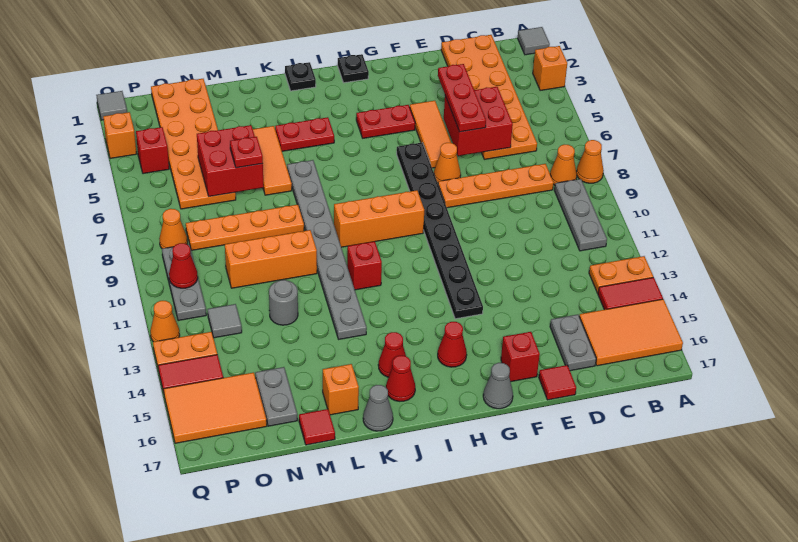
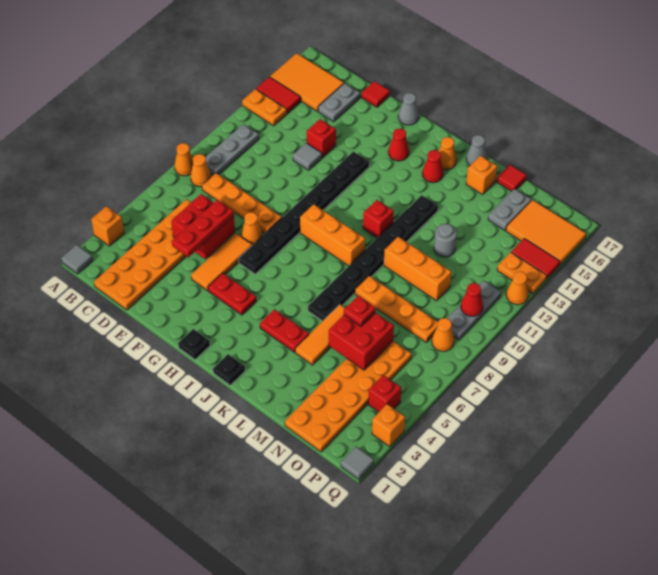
red brick F16 level 1 -> red brick E13 level 1
red cone J16 level 1 -> orange cone J16 level 1
grey plate K6:K13 level 1 -> black plate K6:K13 level 1
grey tile O12 level 1 -> grey tile E12 level 1

